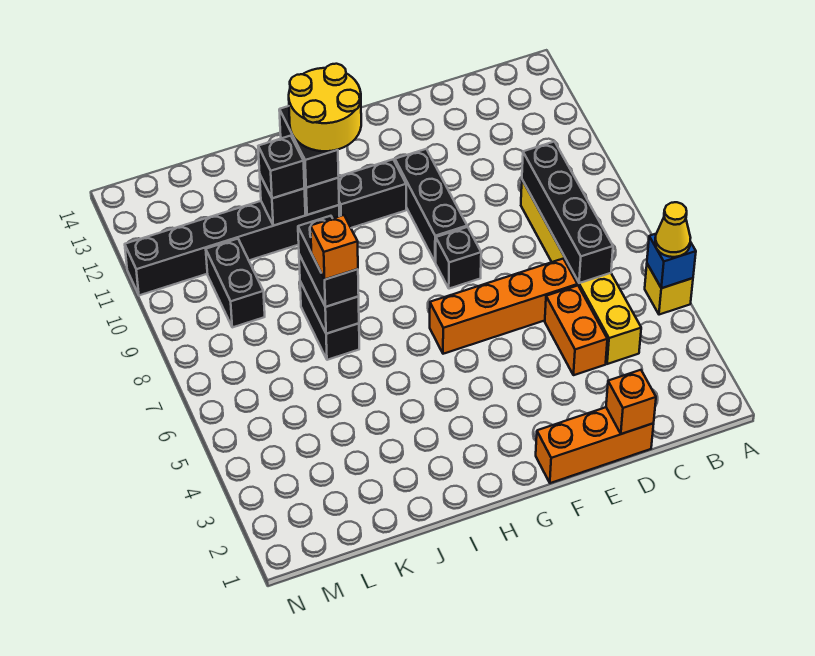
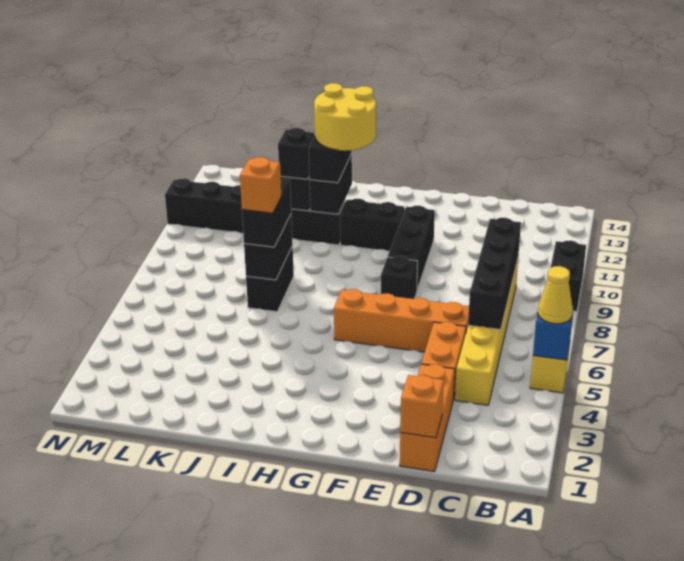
orange brick D1:F1 level 1 -> orange brick D1:D3 level 1
black brick L9:L10 level 1 -> black brick A9:A10 level 1

